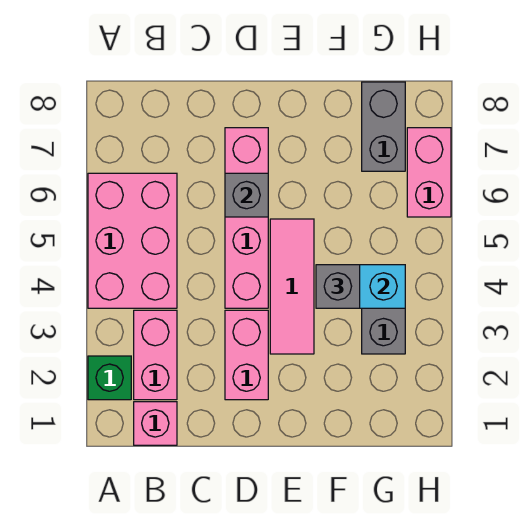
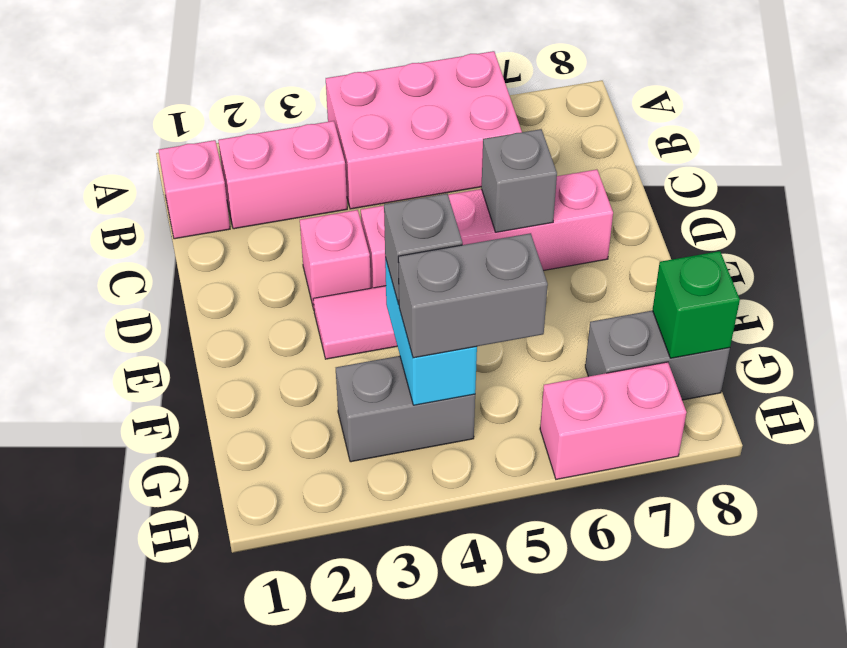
green brick A2 level 1 -> green brick G8 level 2
pink brick D2:D3 level 1 -> pink brick D3 level 1
none -> grey brick G4:G5 level 3

